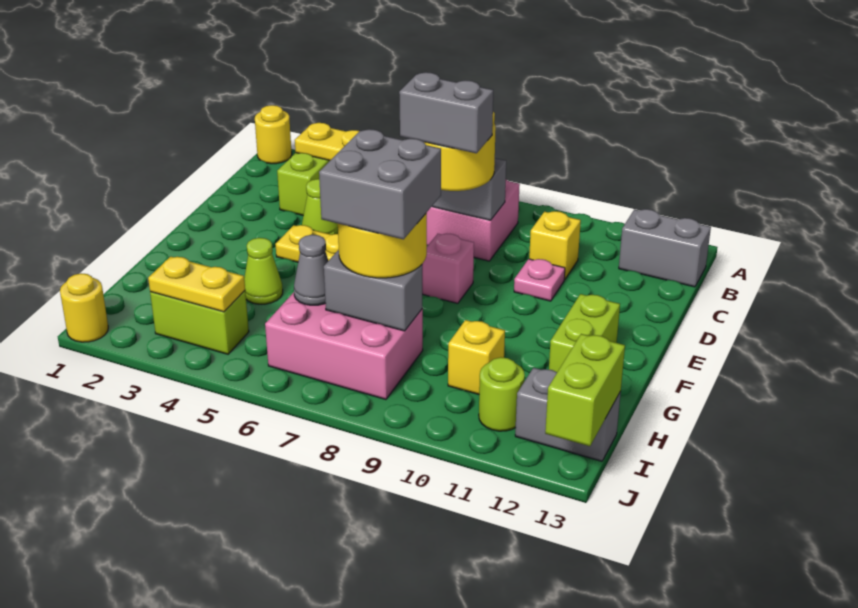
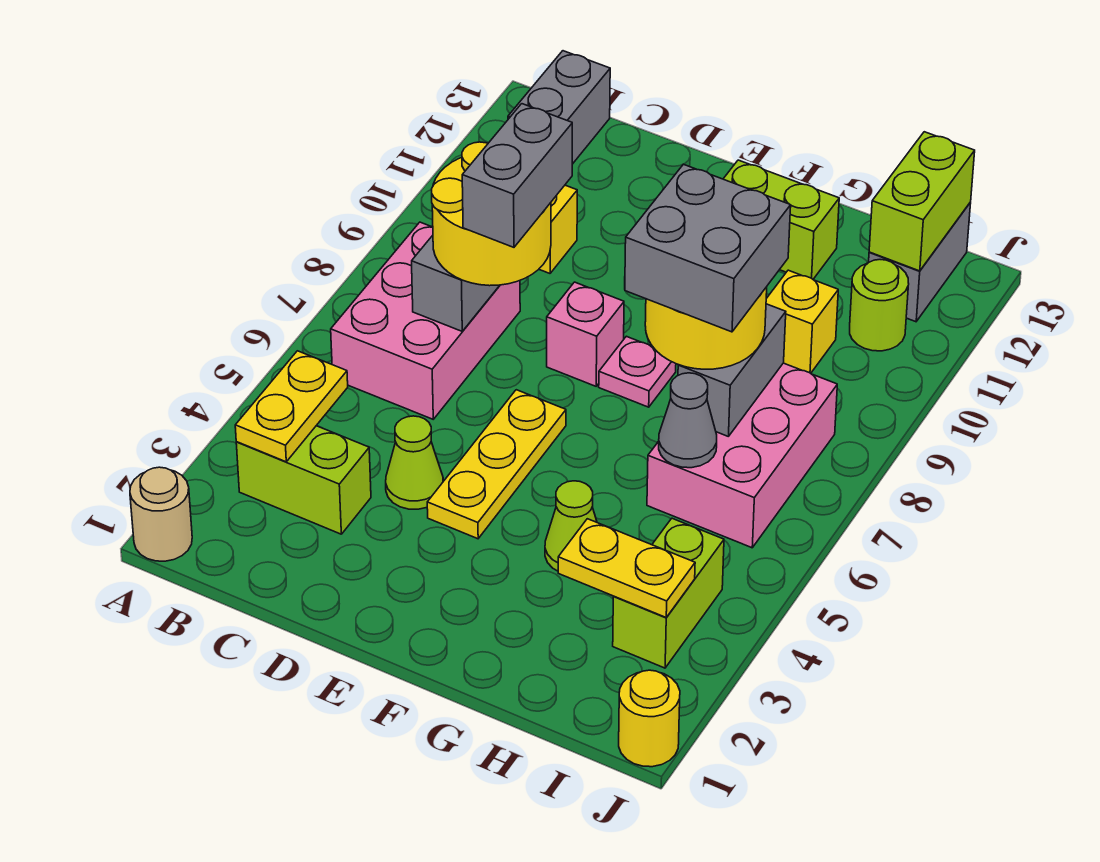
yellow round brick A1 level 1 -> tan round brick A1 level 1
pink plate D10 level 1 -> pink plate F8 level 1
yellow plate I3:I4 level 2 -> yellow plate H3:I3 level 2
lime brick I13:J13 level 2 -> lime brick I12:I13 level 2

